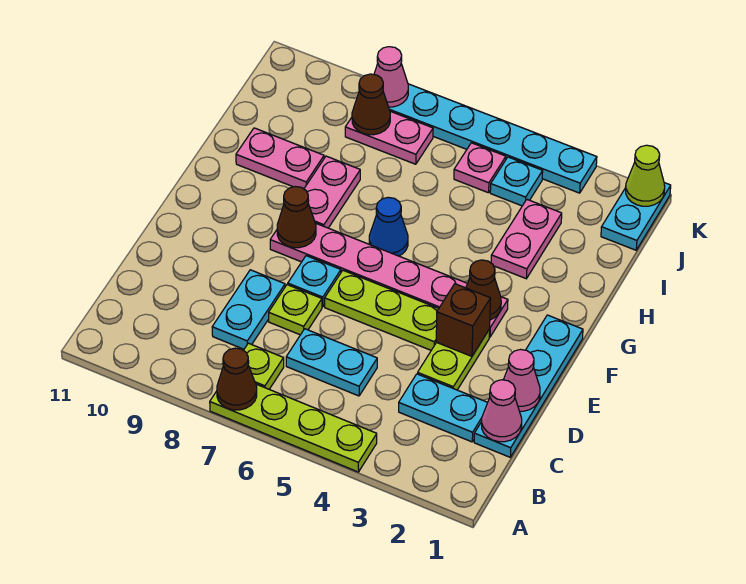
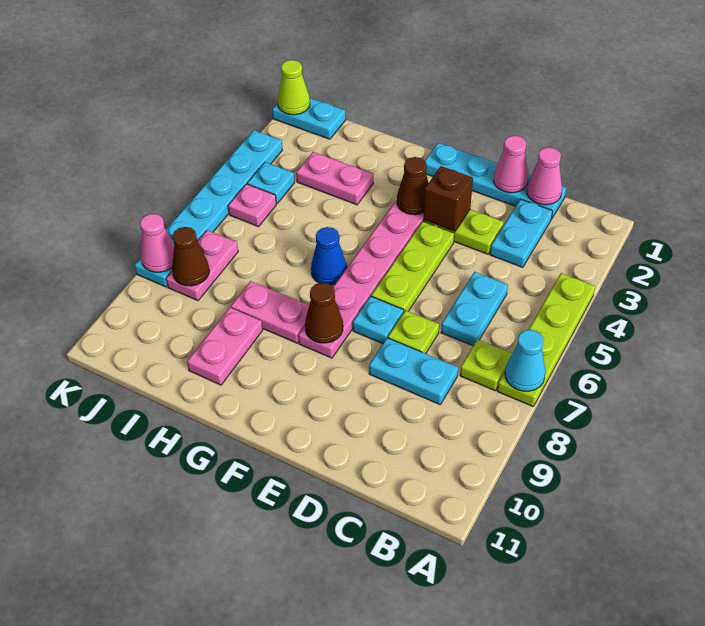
brown cone A7 level 2 -> cyan cone A7 level 2

